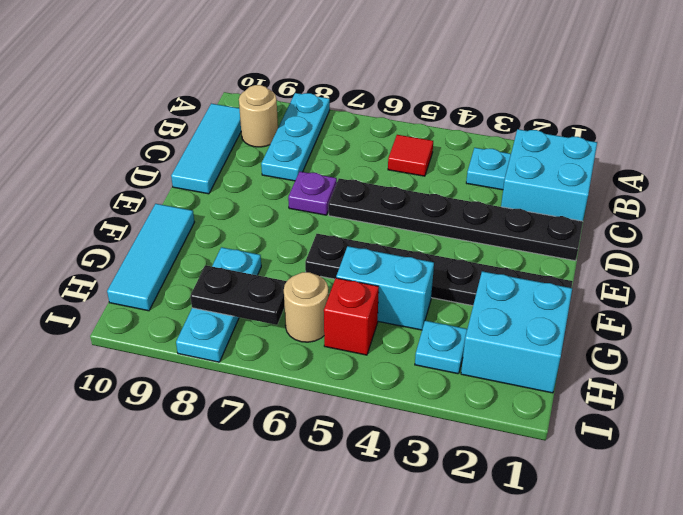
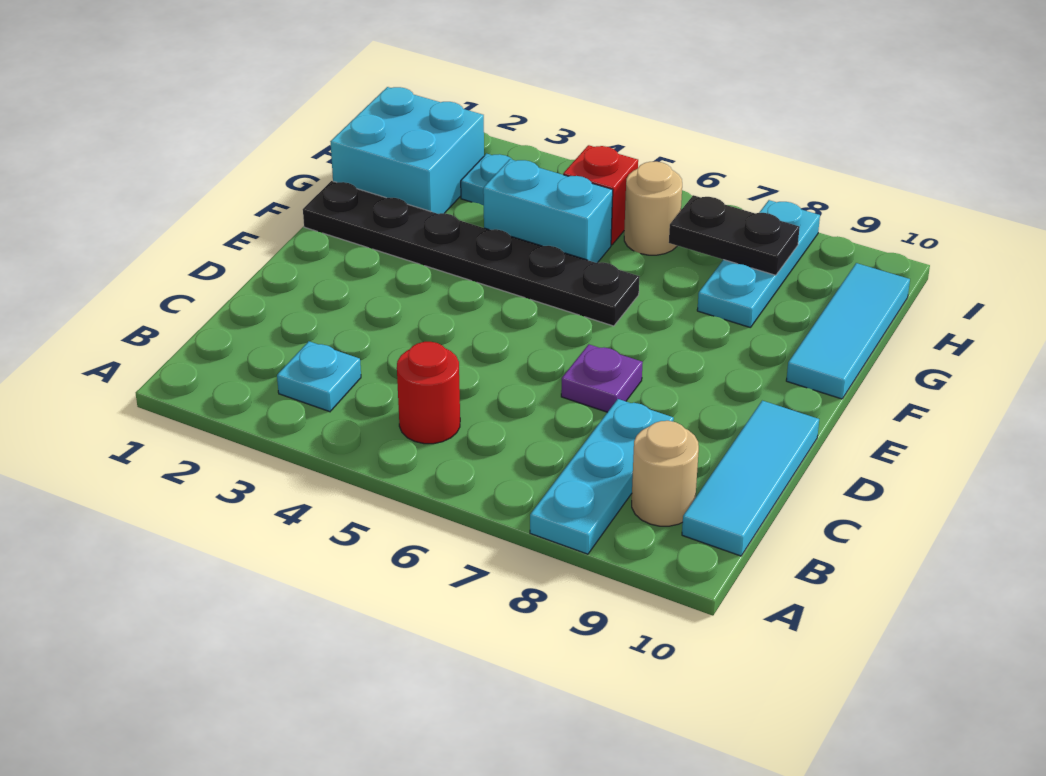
cyan brick B1:C2 level 1 -> none
red tile B5 level 1 -> red round brick B5 level 1
black plate D1:D6 level 1 -> none

